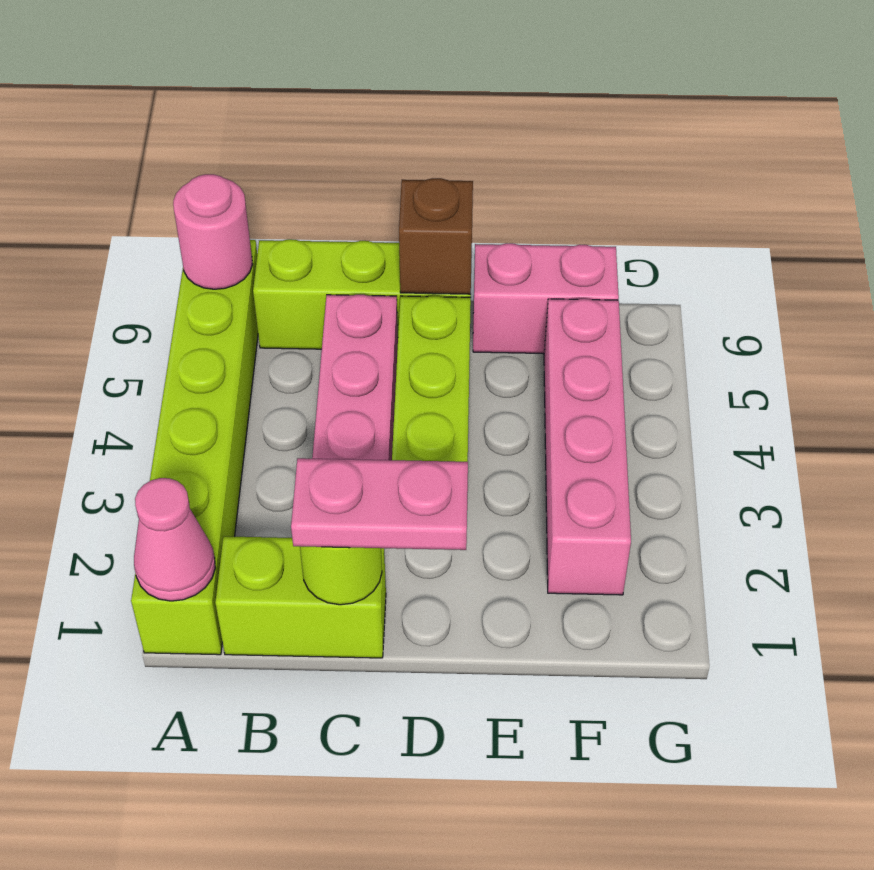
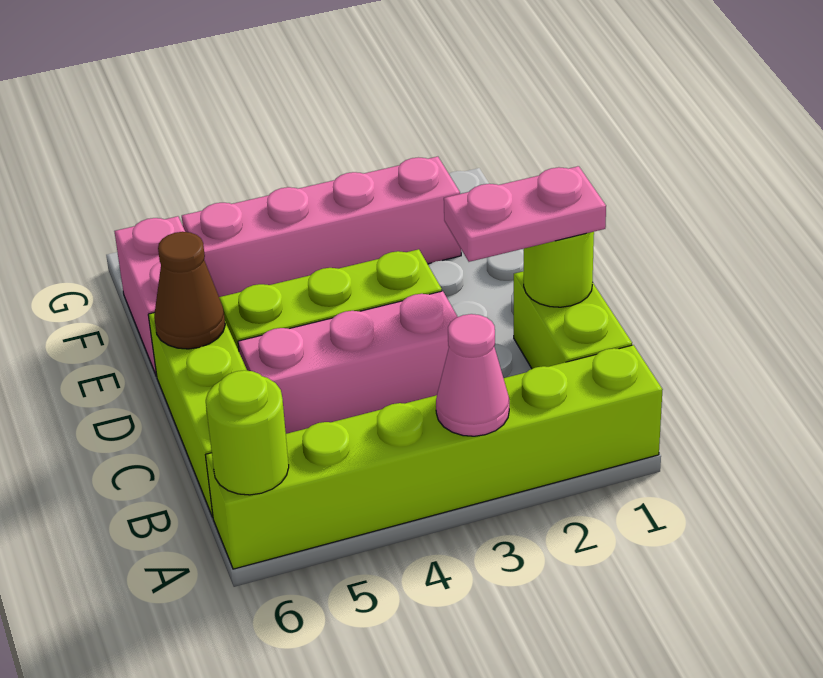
pink cone A1 level 2 -> pink cone A3 level 2
pink round brick A6 level 2 -> lime round brick A6 level 2
pink plate C1:D1 level 3 -> pink plate C1:C2 level 3
brown brick D6 level 2 -> brown cone D6 level 2

